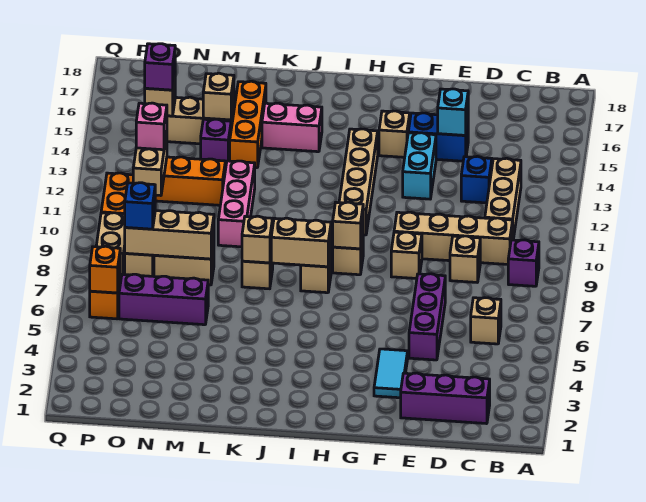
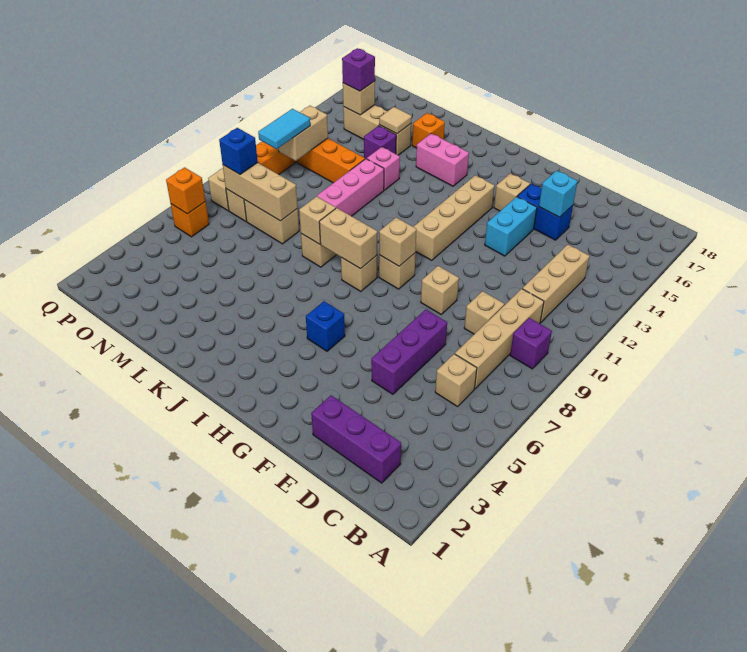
tan brick C10:F10 level 1 -> tan brick C7:C10 level 1
blue brick D13 level 1 -> blue brick H5 level 1
cyan tile F3:F4 level 1 -> cyan tile O10:O11 level 3
orange brick L14:L16 level 1 -> orange brick L16 level 1
purple brick M6:O6 level 1 -> none
tan brick M15 level 2 -> tan tile M15 level 2
pink brick O12 level 3 -> pink brick L13 level 1

